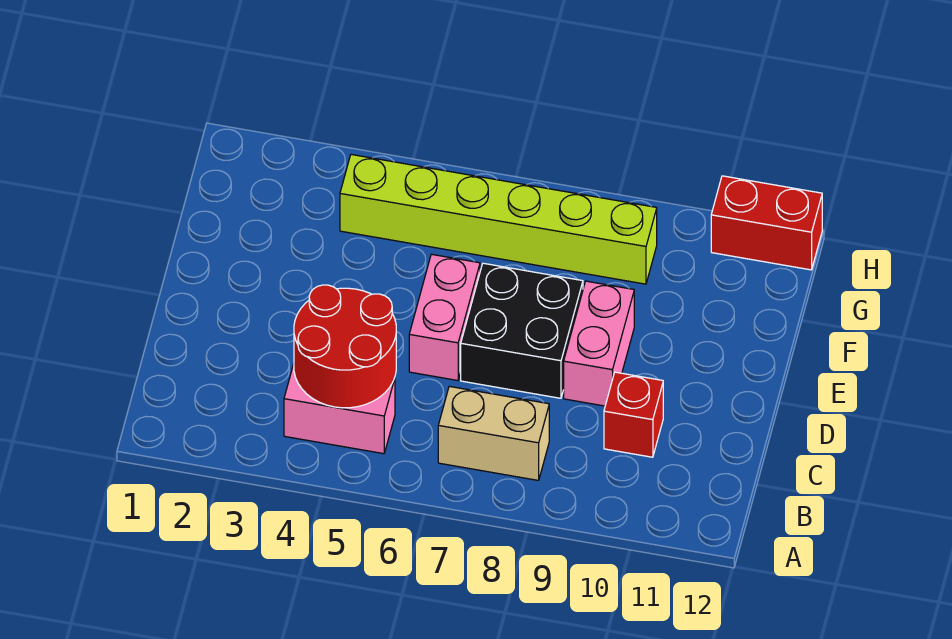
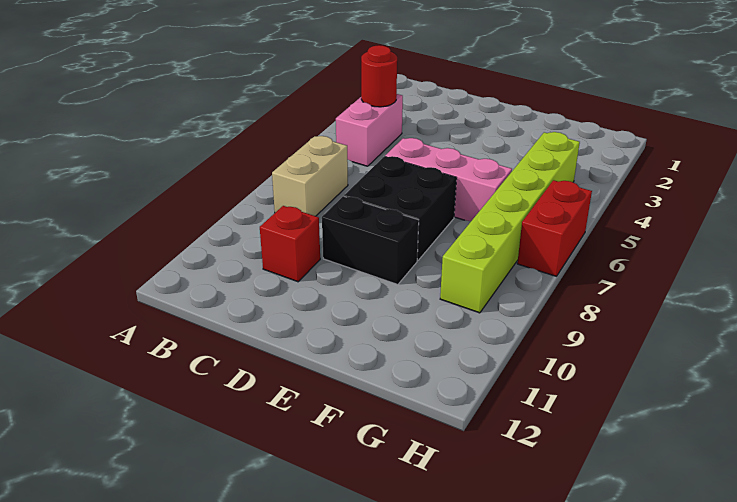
red round brick B4:C5 level 2 -> red round brick B4 level 2
pink brick D6:E6 level 1 -> pink brick D6:F6 level 1
pink brick D9:E9 level 1 -> black brick D9:E9 level 1
red brick H11:H12 level 1 -> red brick H6:H7 level 1

